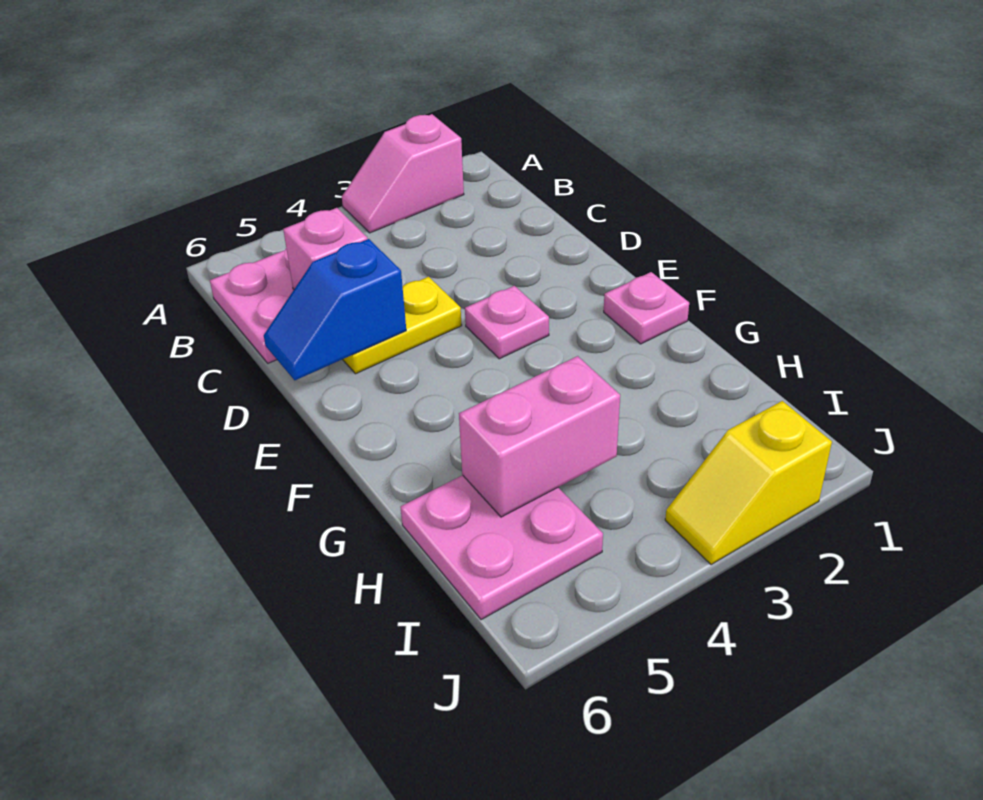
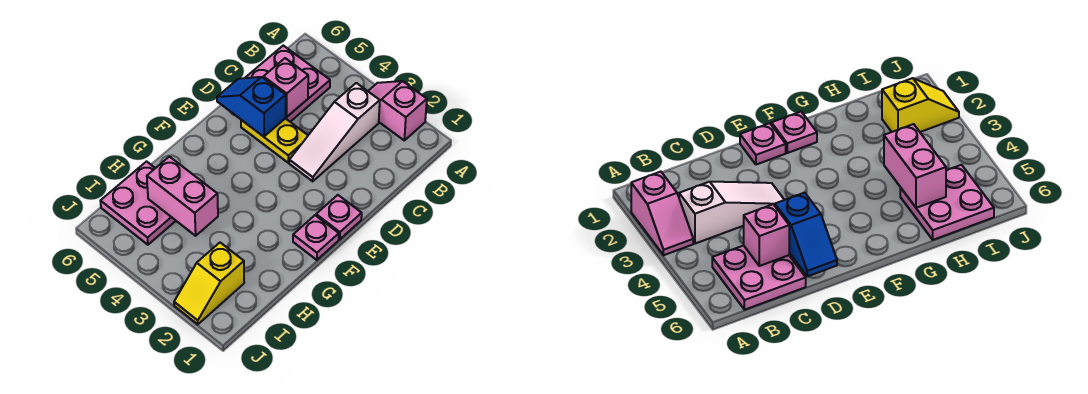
none -> white slope B3:D3 level 1 top B
pink plate E3 level 1 -> pink plate E1 level 1
yellow slope J2:J3 level 1 top 2 -> yellow slope I2:J2 level 1 top I

